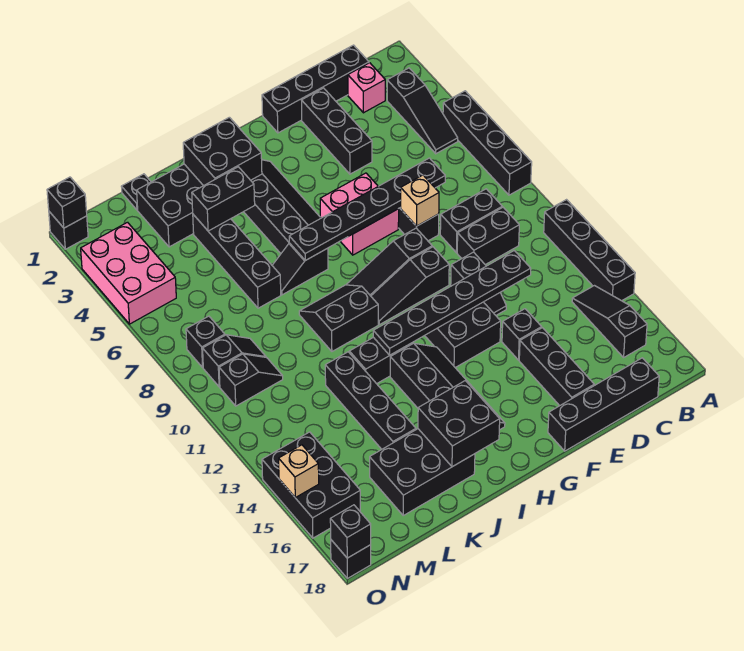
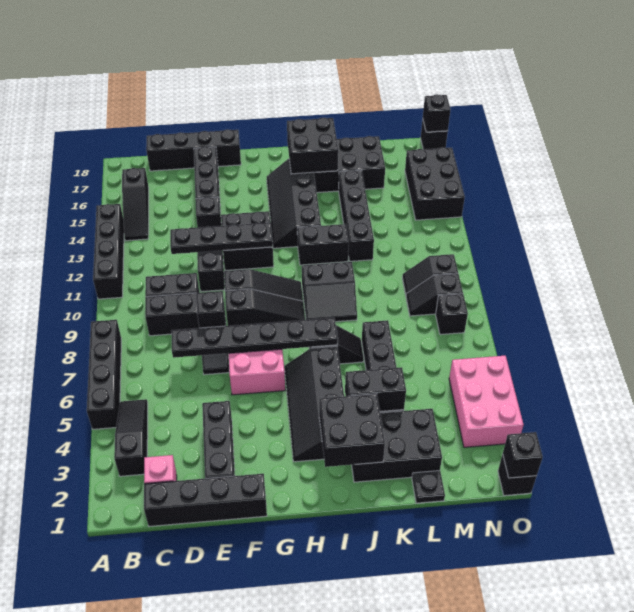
black plate D12:I12 level 2 -> black plate D12:G12 level 2
tan brick E8 level 2 -> black brick E8 level 2
tan brick O15 level 2 -> none

